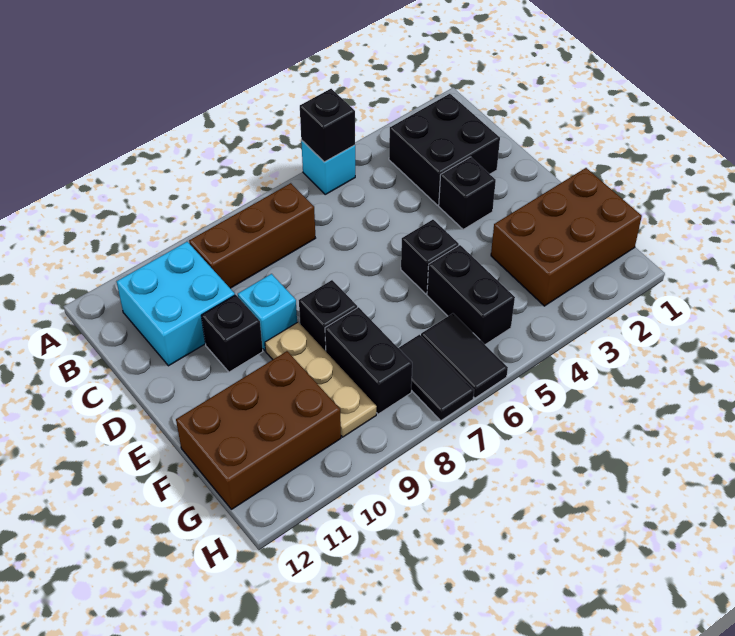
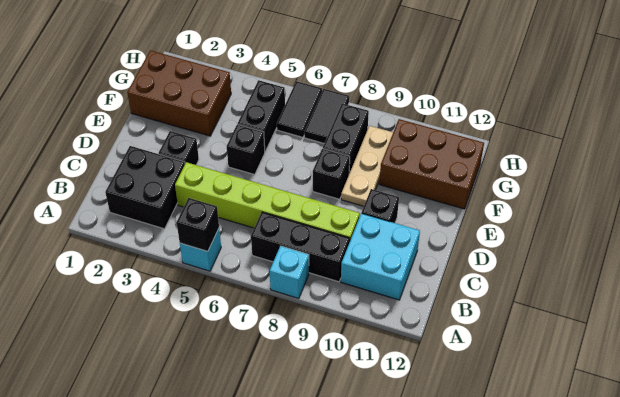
brown brick B7:B9 level 1 -> black brick B7:B9 level 1
none -> lime brick C4:C9 level 1
cyan brick D9 level 1 -> cyan brick A8 level 1

